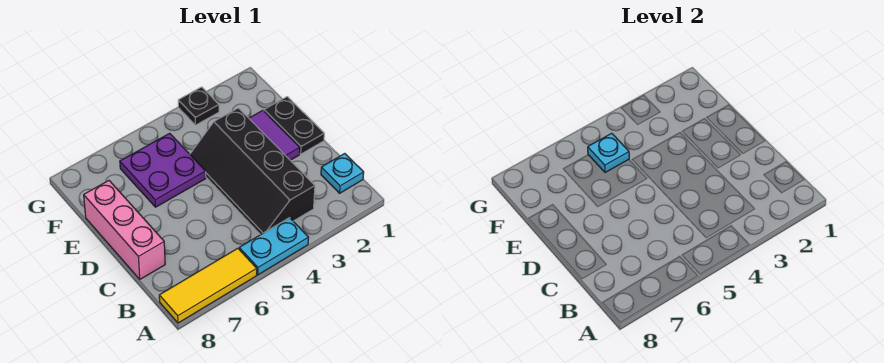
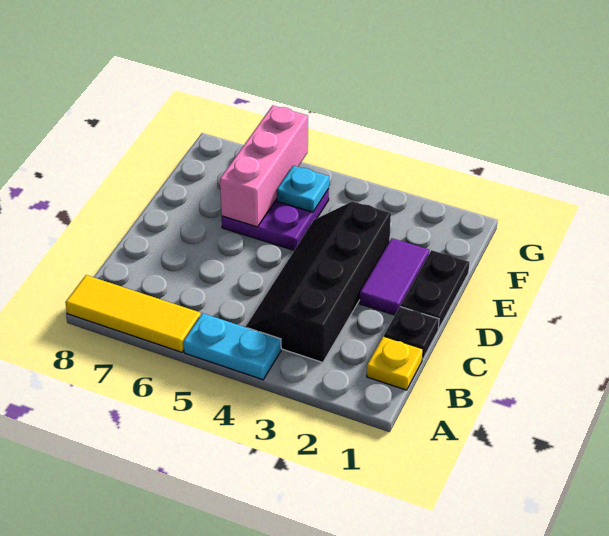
cyan plate B1 level 1 -> yellow plate B1 level 1
pink brick C8:E8 level 1 -> pink brick E6:G6 level 2
black plate G3 level 1 -> black plate C1 level 1

